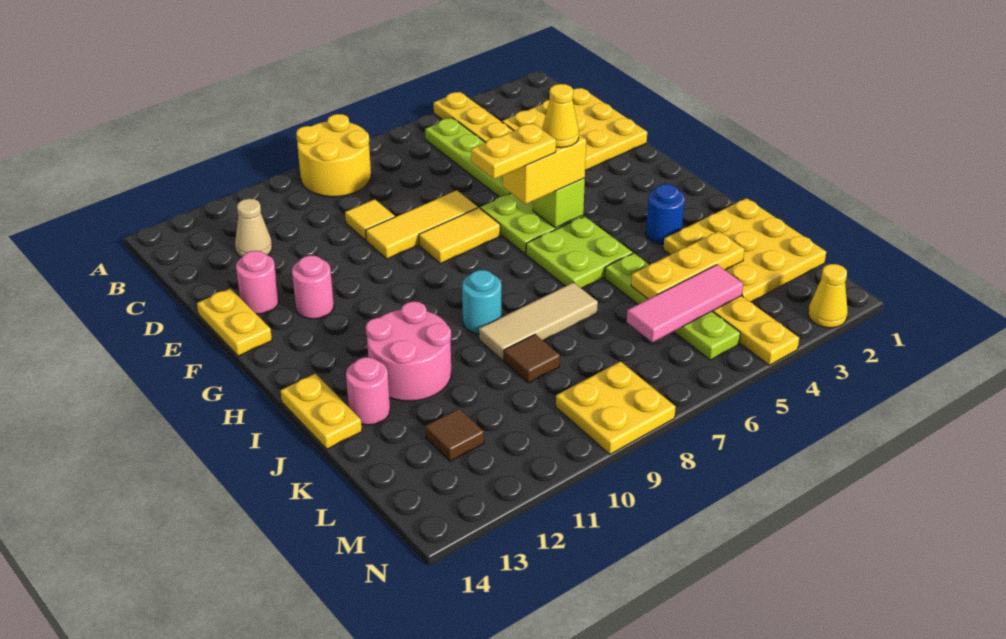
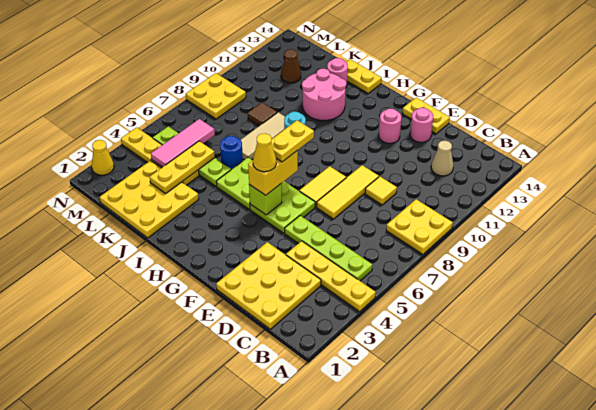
yellow round brick A8:B9 level 1 -> yellow plate A8:B9 level 1
blue round brick I3 level 1 -> blue round brick J6 level 1
brown tile L12 level 1 -> brown cone L12 level 1

